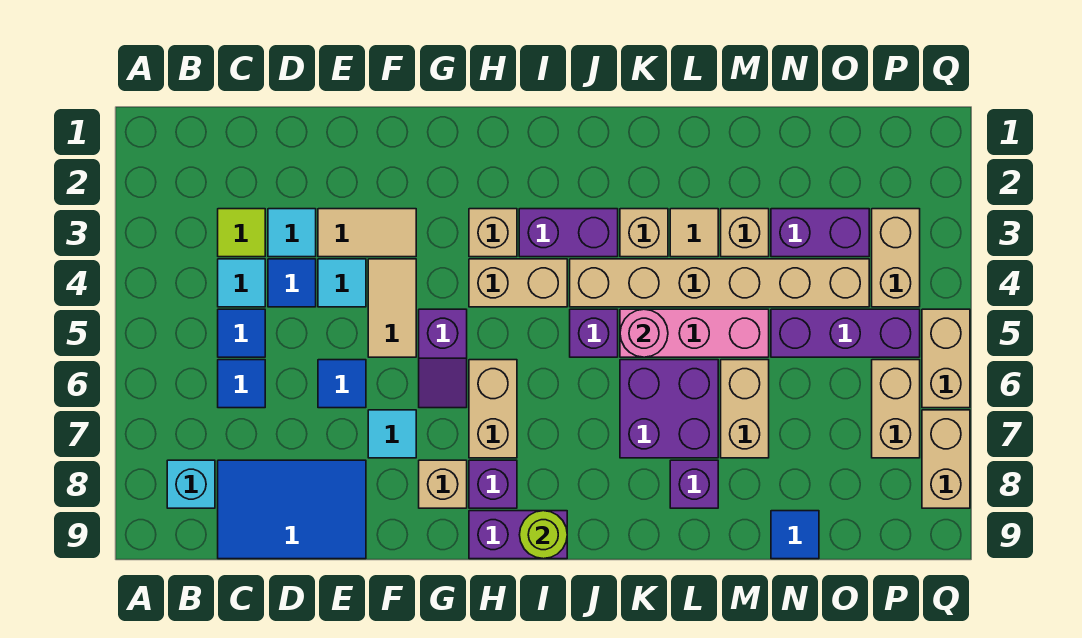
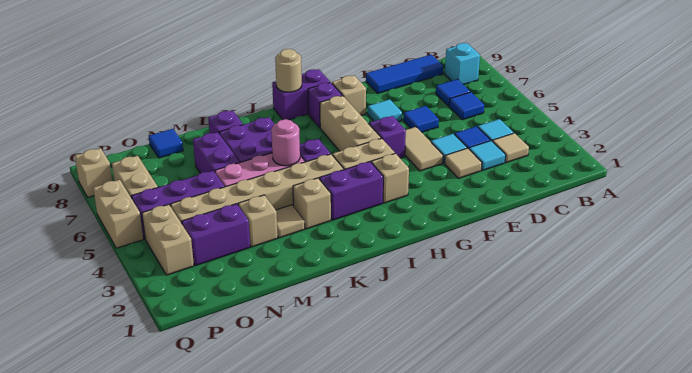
lime tile C3 level 1 -> tan tile C3 level 1
blue tile C5 level 1 -> blue tile C7 level 1
blue tile C8:E9 level 1 -> blue tile C9:E9 level 1
tan tile E3:F3 level 1 -> tan tile E3 level 1
tan brick H6:H7 level 1 -> tan brick H5:H7 level 1
lime round brick I9 level 2 -> tan round brick I9 level 2
tan brick M6:M7 level 1 -> purple brick M6:M7 level 1
tan brick Q7:Q8 level 1 -> tan brick Q8 level 1

